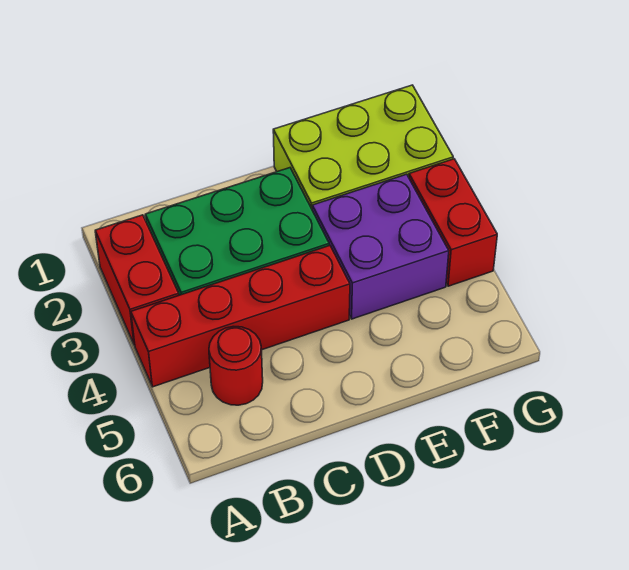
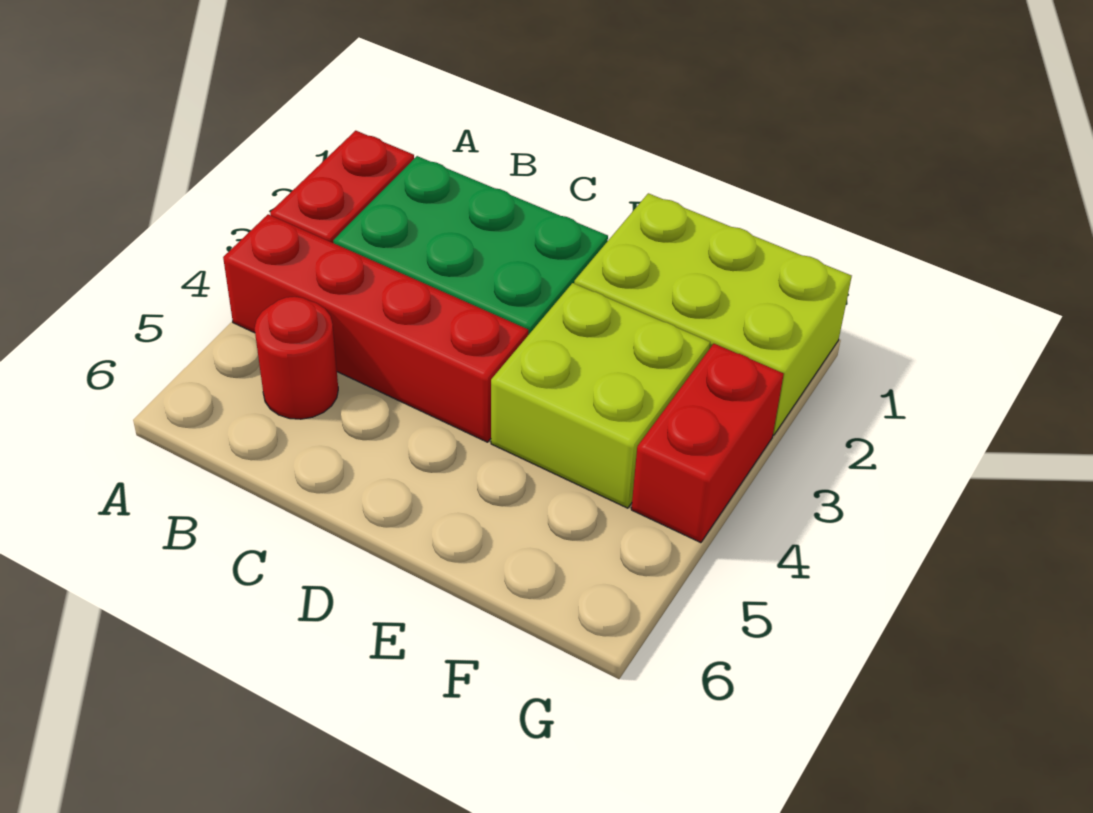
purple brick E3:F4 level 1 -> lime brick E3:F4 level 1

